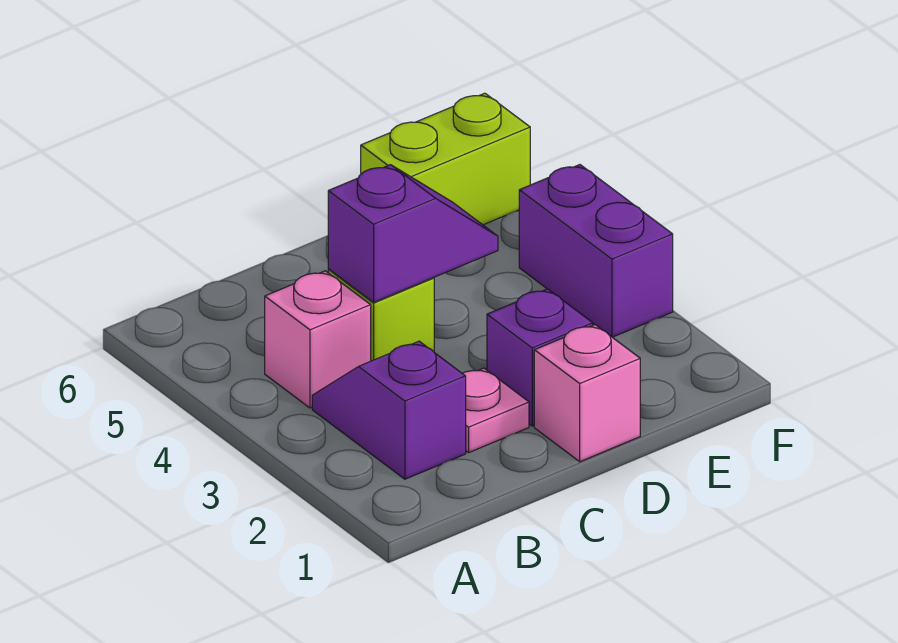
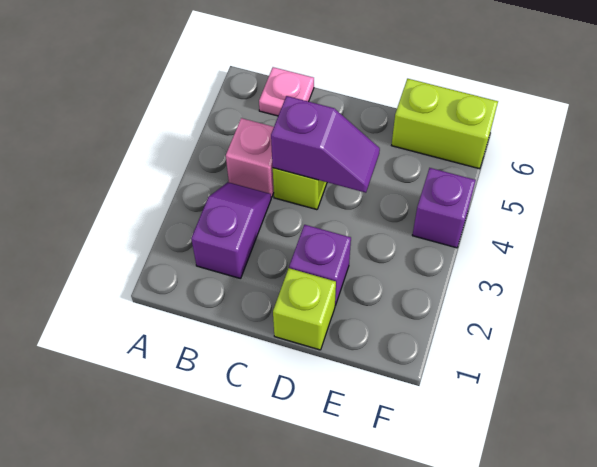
pink plate C2 level 1 -> pink plate B6 level 1
pink brick D1 level 1 -> lime brick D1 level 1
purple brick F3:F4 level 1 -> purple brick F4 level 1

